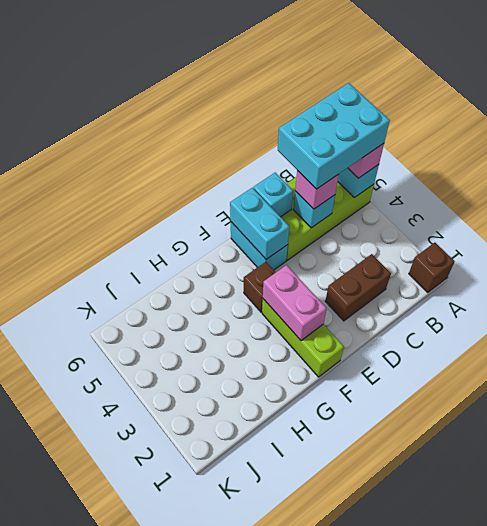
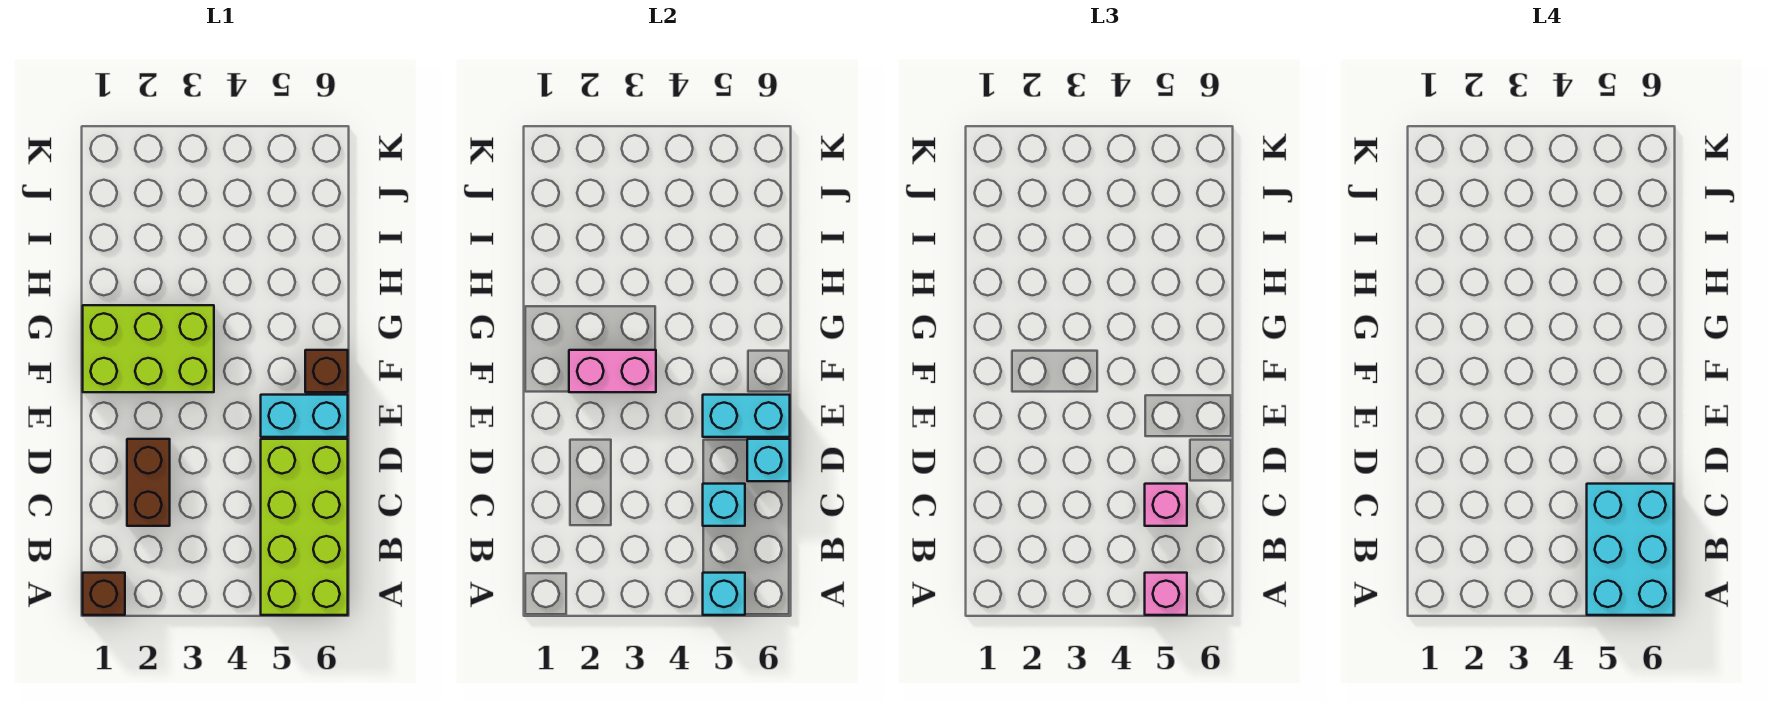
lime brick F1:F3 level 1 -> lime brick F1:G3 level 1
brown brick F4 level 1 -> brown brick F6 level 1

